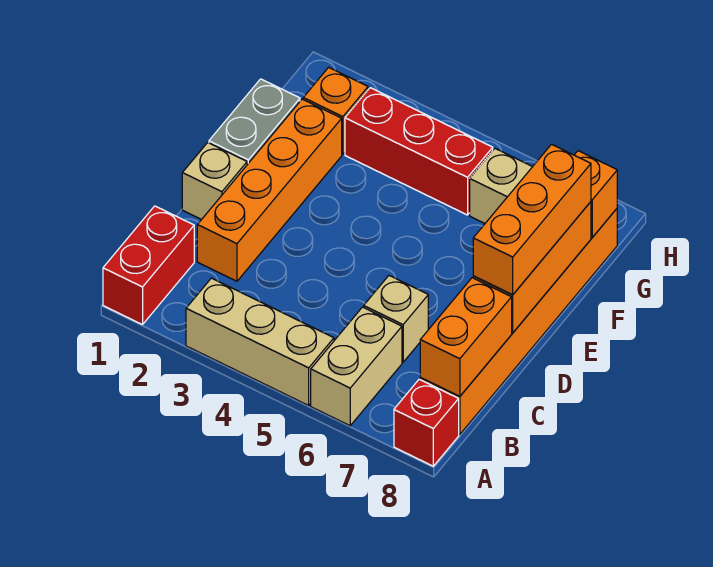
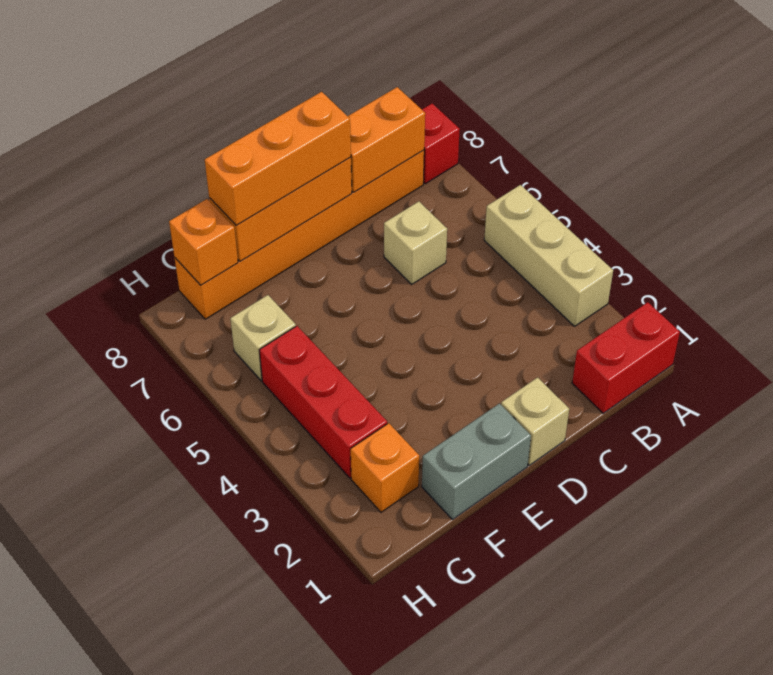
tan brick A6:B6 level 1 -> none
orange brick C2:F2 level 1 -> none

